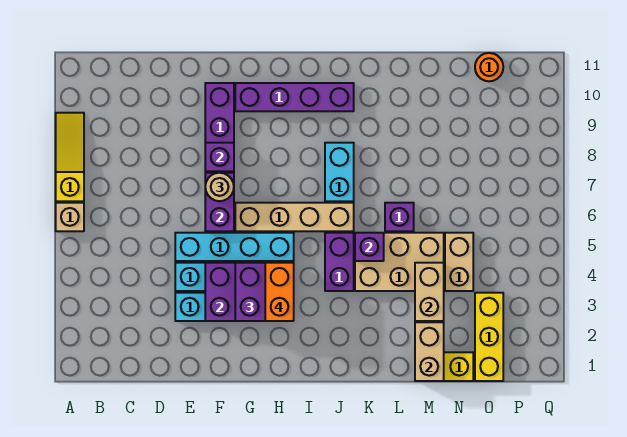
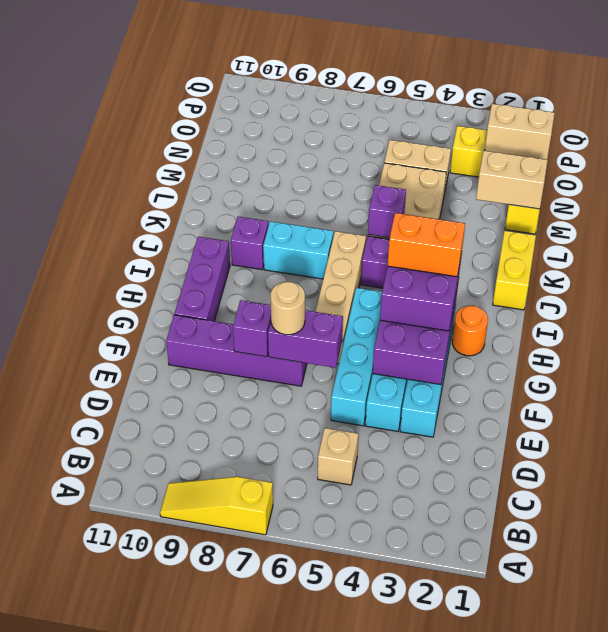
tan brick A6 level 1 -> tan brick C5 level 1
purple brick G10:J10 level 1 -> purple brick G10:I10 level 1
none -> yellow brick J1:K1 level 1
purple brick L6 level 1 -> purple brick J9 level 1
tan brick M3:M4 level 2 -> tan brick O1:O2 level 2
orange round brick O11 level 1 -> orange round brick H2 level 1

